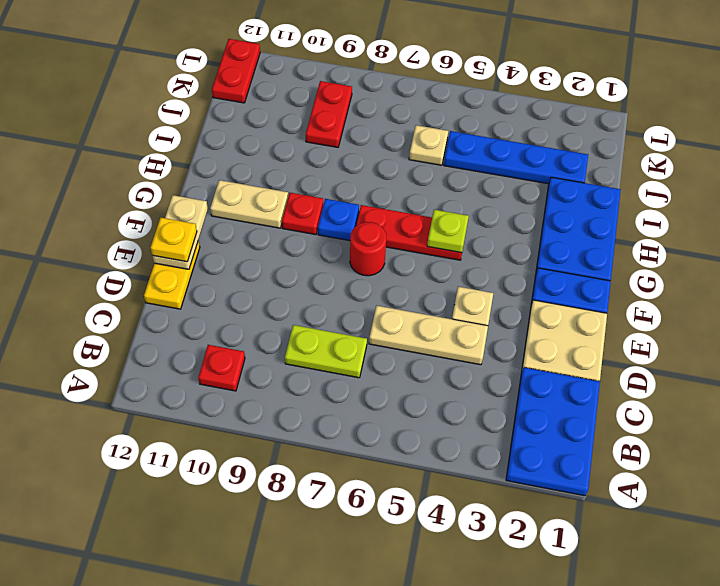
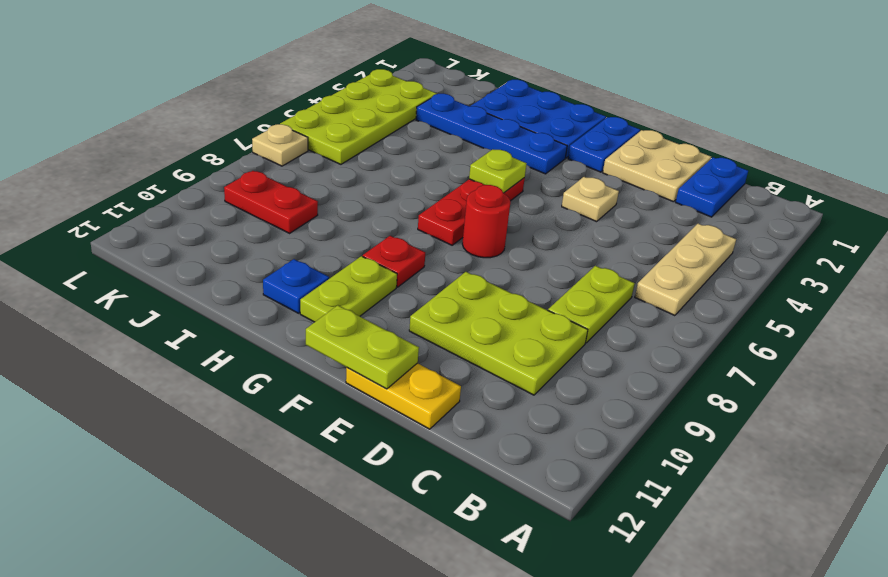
blue plate A1:C2 level 1 -> blue plate C1:C2 level 1
red plate B10 level 1 -> none
none -> lime plate C9:E10 level 1
tan plate D4:D6 level 1 -> tan plate B4:B6 level 1
tan plate E12:F12 level 2 -> lime plate E12:F12 level 2
yellow plate E12 level 3 -> none
blue plate G8 level 1 -> blue plate H11 level 1
tan plate G10:G11 level 1 -> lime plate G10:G11 level 1
blue plate J2:J5 level 1 -> blue plate G3:J3 level 1
tan plate J6 level 1 -> tan plate L7 level 1
none -> lime plate K3:L6 level 1
red plate K12:L12 level 1 -> none

